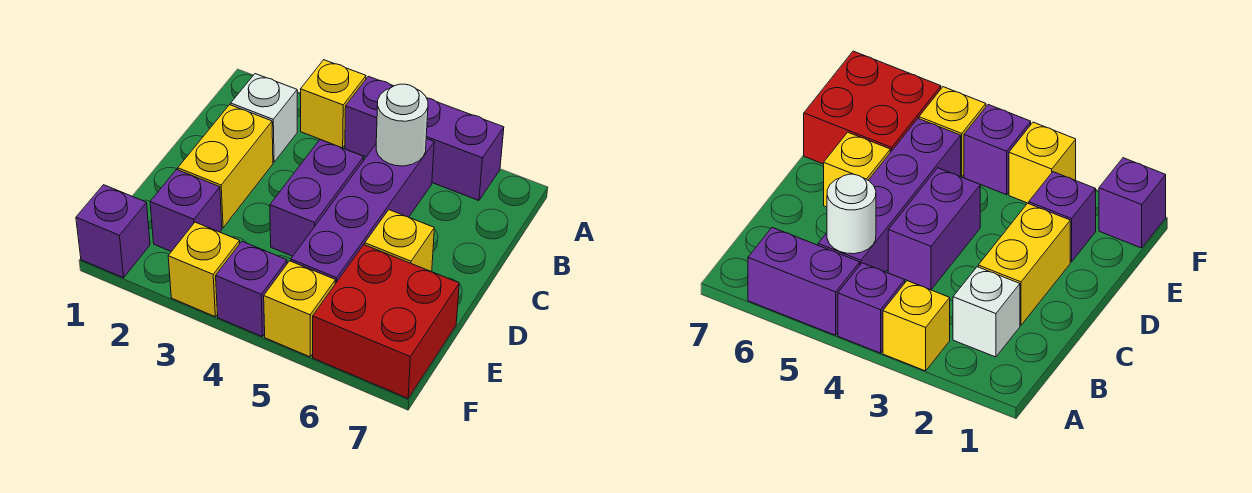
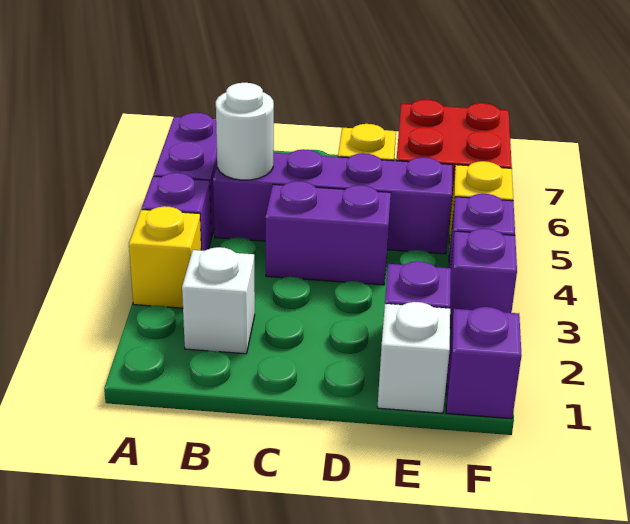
yellow brick C2:D2 level 1 -> none
none -> white brick E1 level 1
yellow brick F3 level 1 -> purple brick F3 level 1

